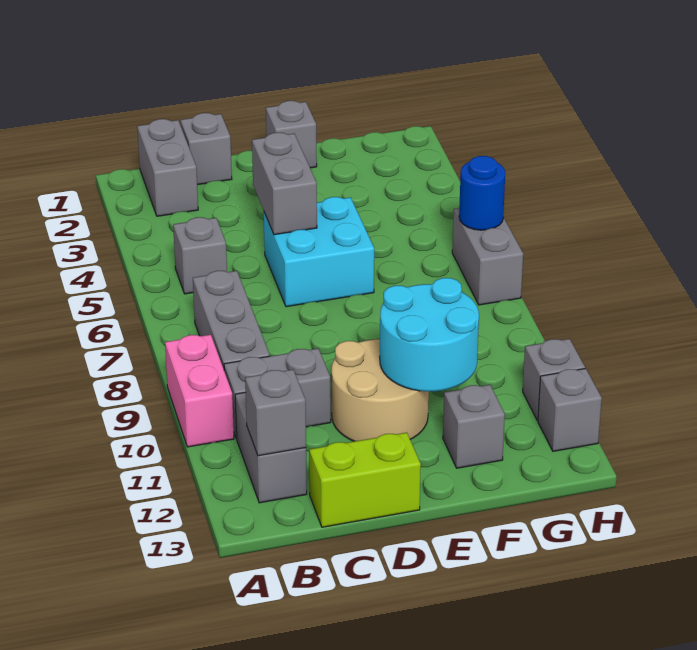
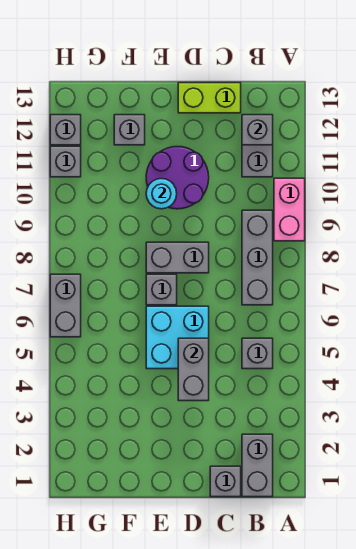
grey brick B10:C10 level 1 -> grey brick D8:E8 level 1
tan round brick D10:E11 level 1 -> purple round brick D10:E11 level 1
grey brick E1 level 1 -> grey brick E7 level 1
cyan round brick E10:F11 level 2 -> cyan round brick E10 level 2
blue round brick H6 level 2 -> none

